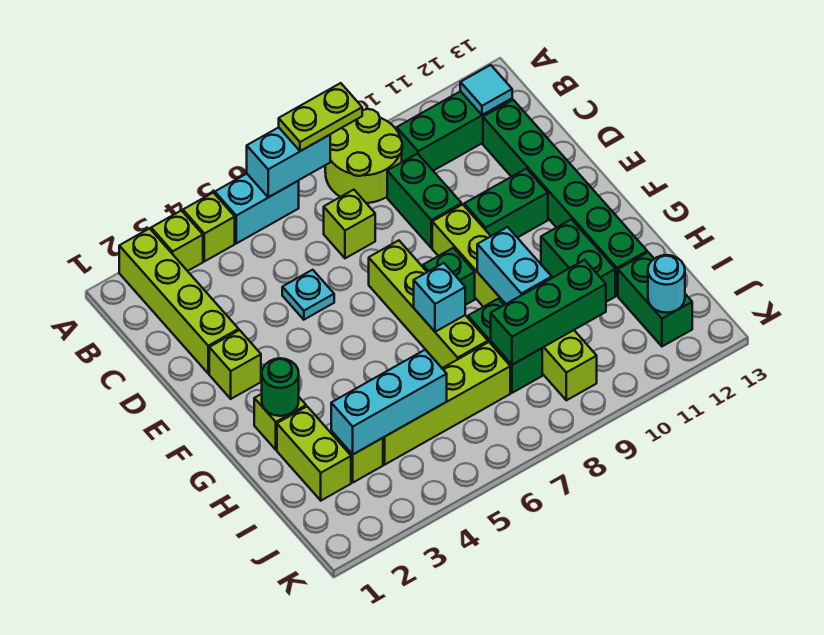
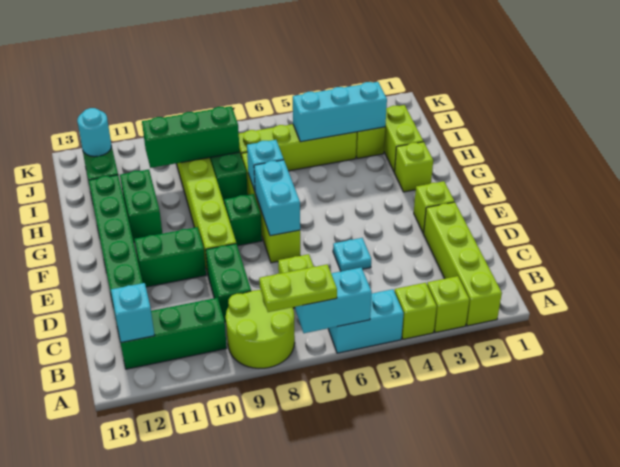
cyan tile B12 level 2 -> cyan brick B12 level 2
green round brick G2 level 2 -> none
cyan brick G9:H9 level 2 -> cyan brick E7:F7 level 2

